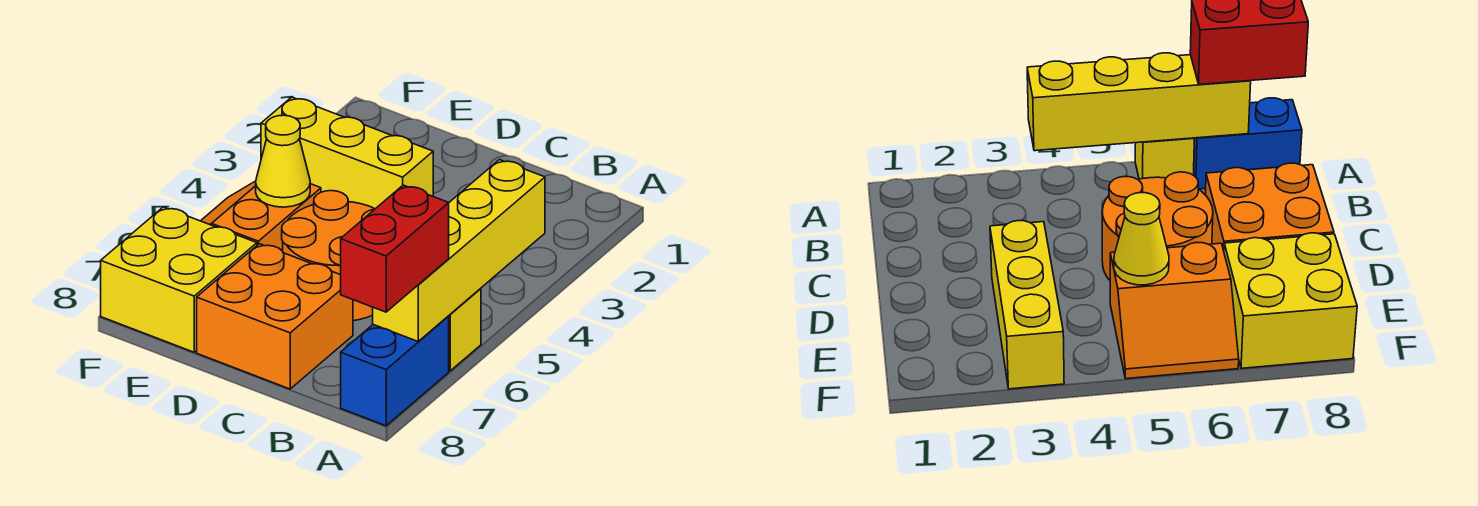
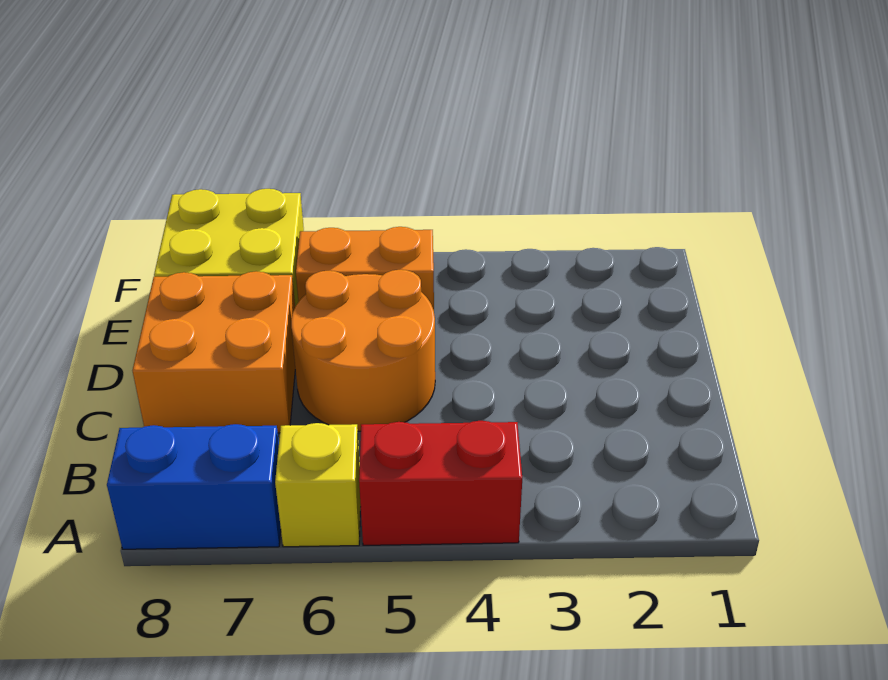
yellow brick A4:A7 level 2 -> none
red brick A7:A8 level 3 -> red brick A4:A5 level 1
yellow brick D3:F3 level 1 -> none
yellow cone E5 level 2 -> none

